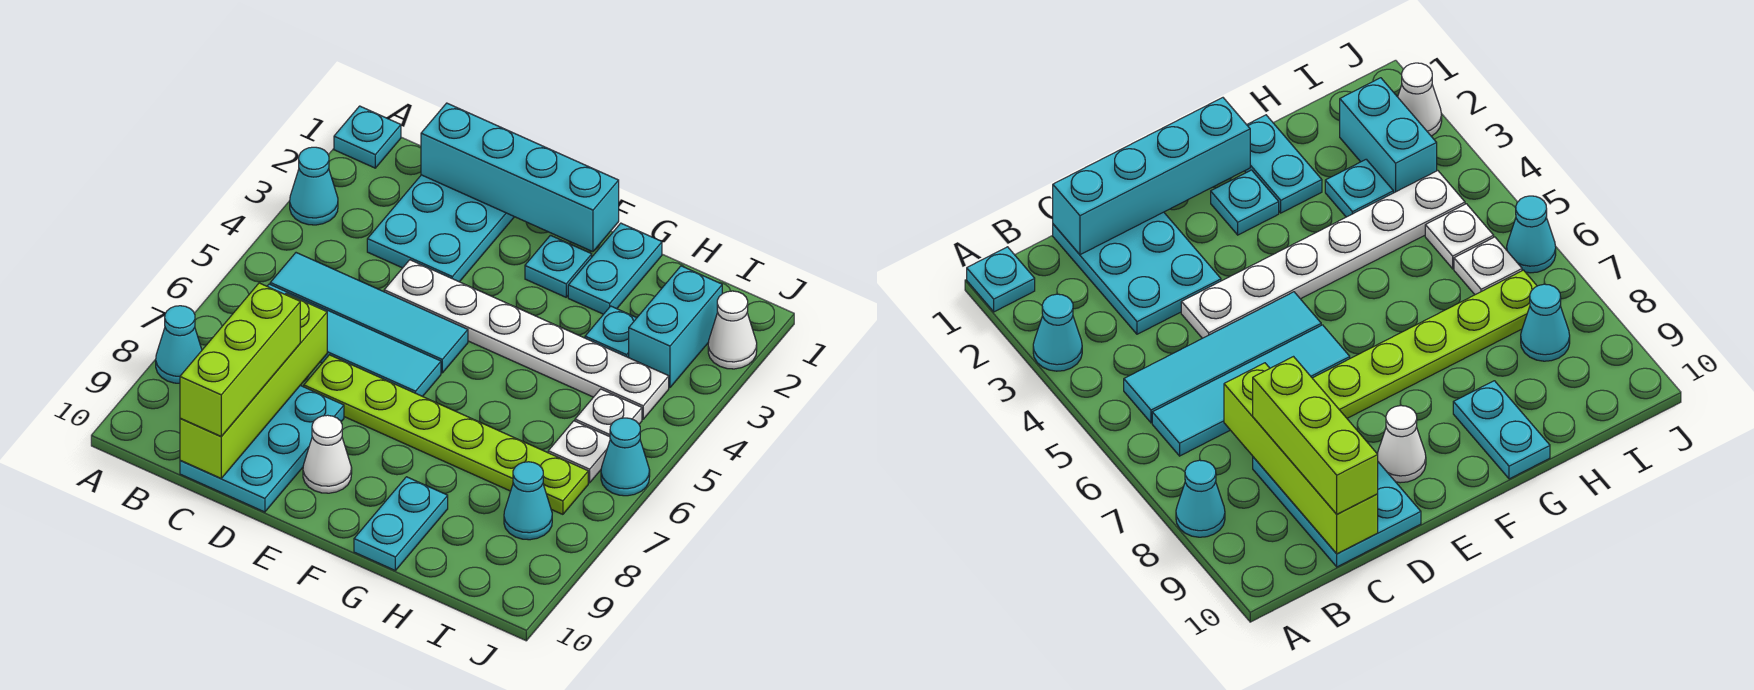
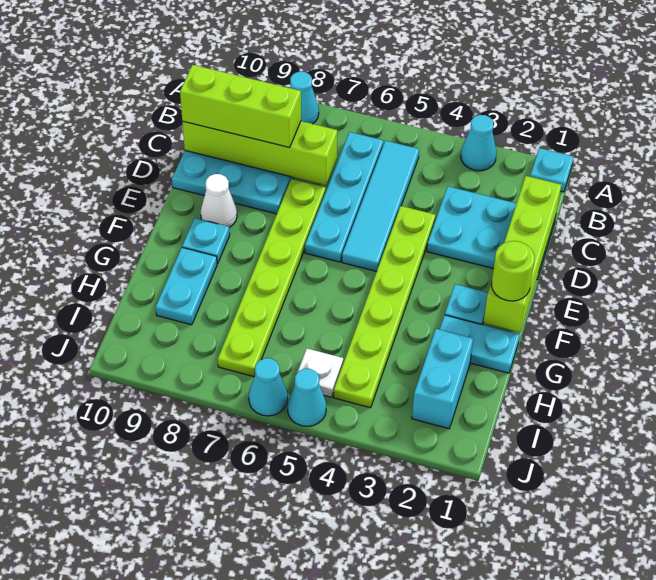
cyan tile B6:E6 level 1 -> cyan plate B6:E6 level 1
cyan brick C1:F1 level 2 -> lime brick C1:F1 level 2
white plate D4:I4 level 1 -> lime plate D4:I4 level 1
none -> lime round brick F1 level 3
cyan plate G9:G10 level 1 -> cyan plate G9:H9 level 1
cyan plate H3 level 1 -> cyan plate F9 level 1
cyan brick I2:I3 level 1 -> cyan brick H2:I2 level 1
white plate I6 level 1 -> none
cyan cone I8 level 1 -> cyan cone J5 level 1
white cone J2 level 1 -> none

